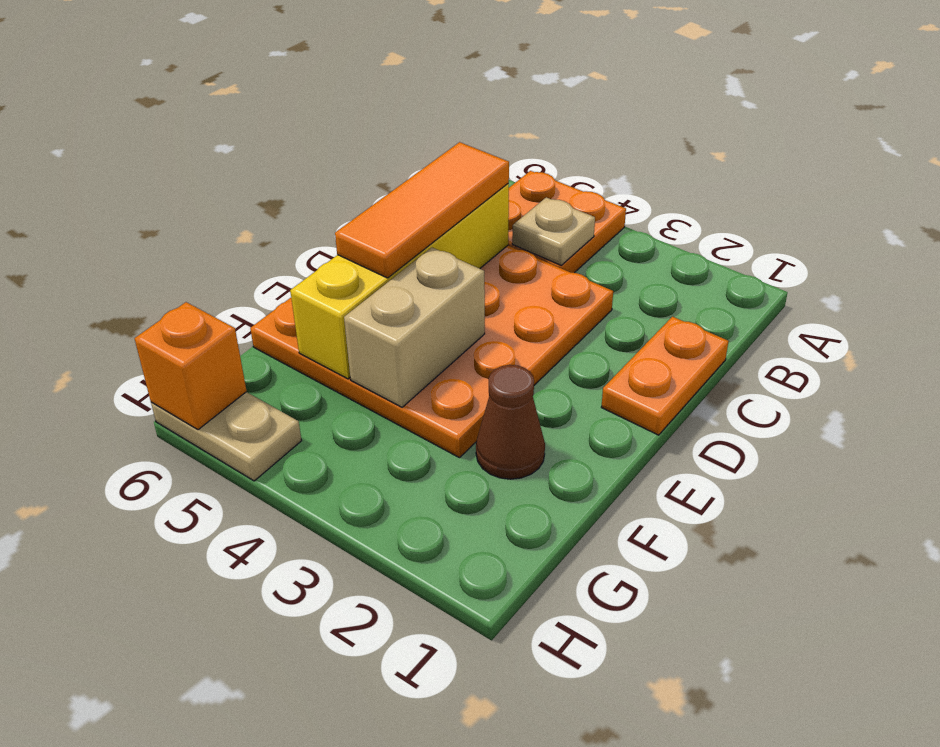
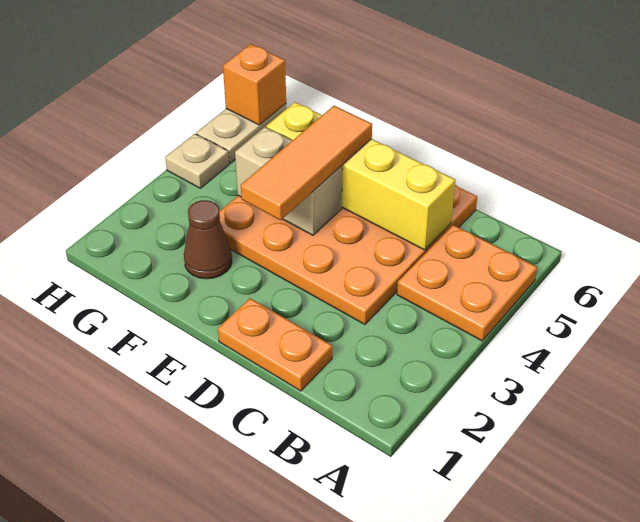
tan plate B4 level 2 -> tan plate H4 level 1
orange tile C5:E5 level 3 -> orange tile E3:E5 level 3

